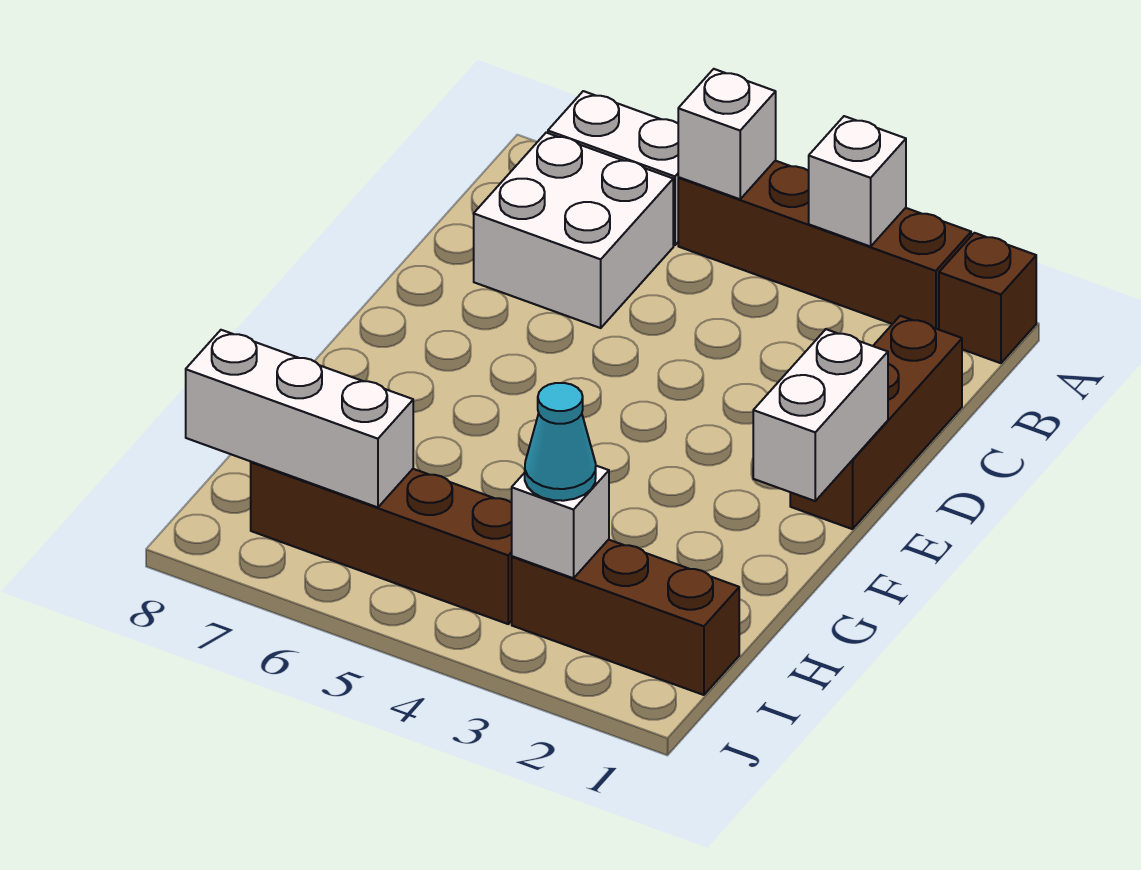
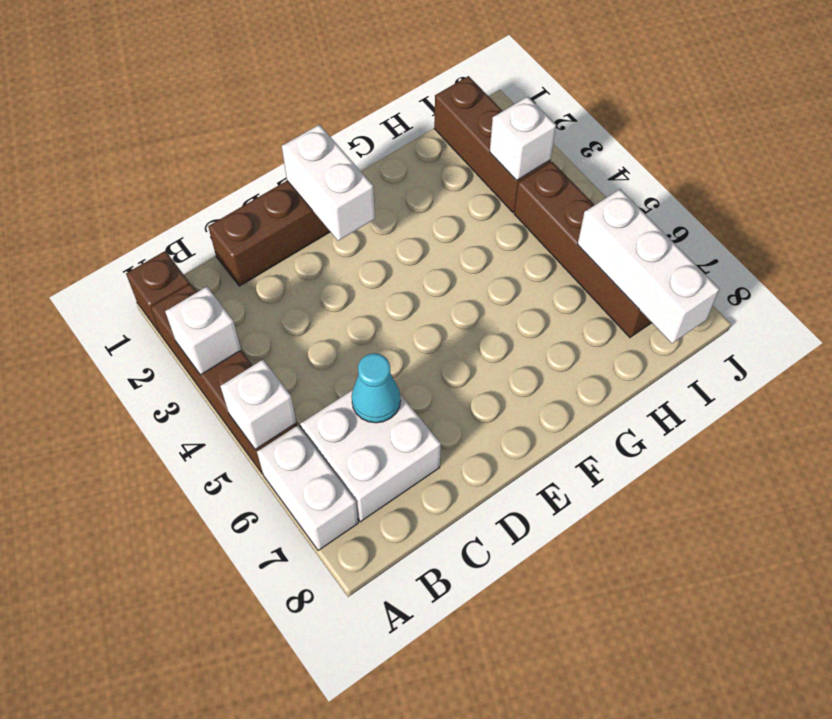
white brick E1:F1 level 2 -> white brick E1:E2 level 2
cyan cone I3 level 3 -> cyan cone C6 level 2

